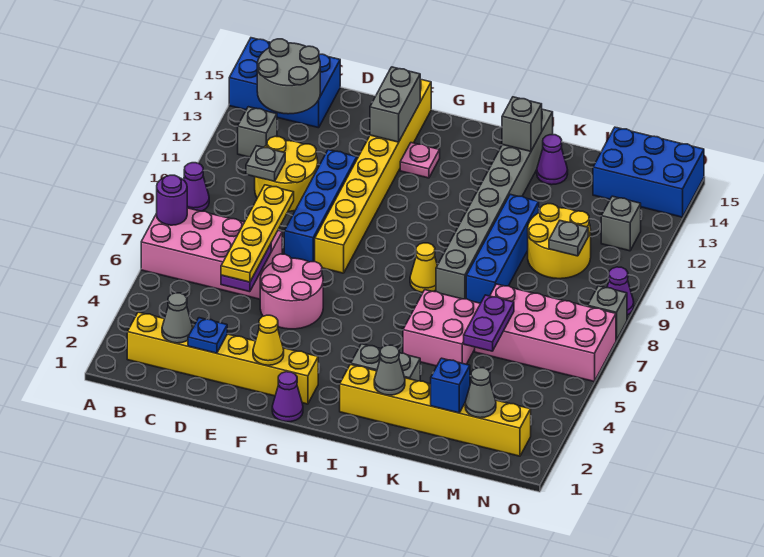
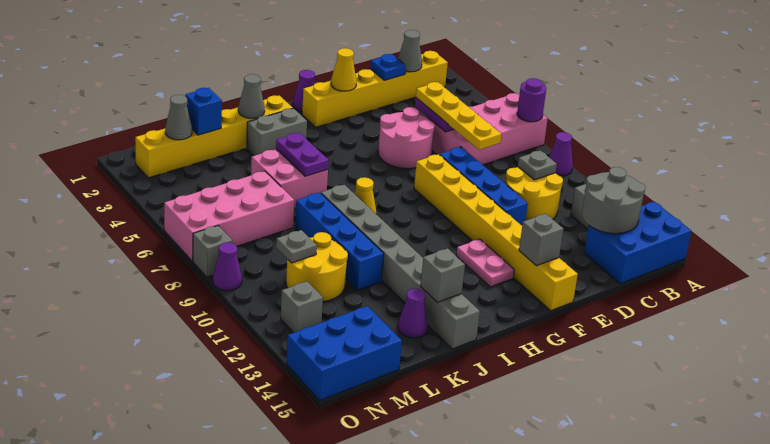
grey brick F13:F14 level 2 -> grey brick F14 level 2
pink plate G13 level 1 -> pink plate G12:G13 level 1
purple plate L5:L6 level 2 -> purple plate J5:J6 level 2

